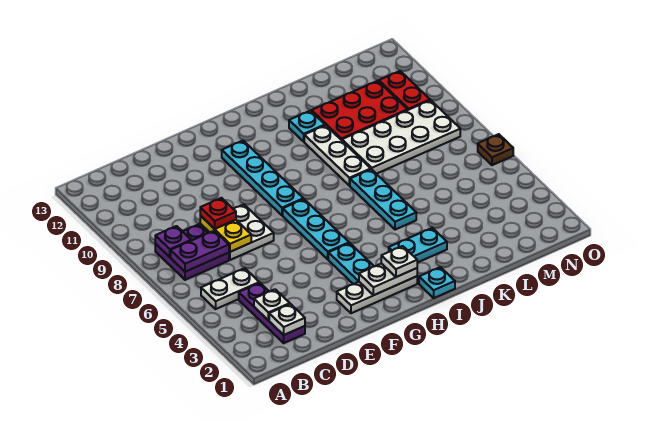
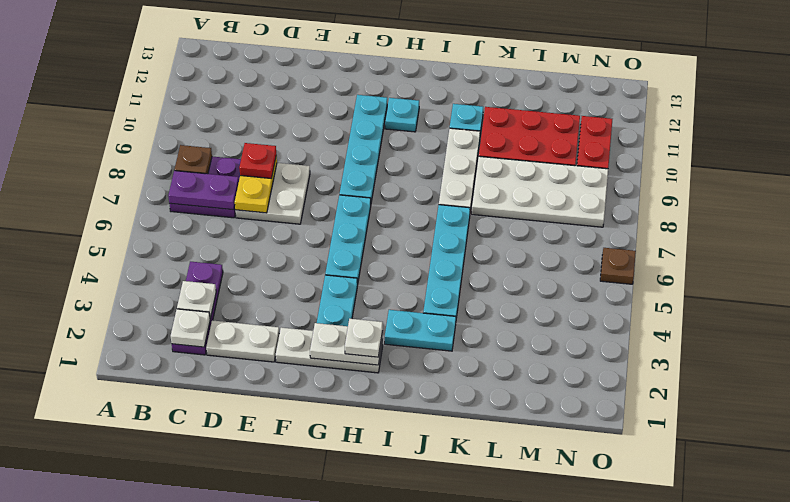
white plate B5:C5 level 1 -> white plate D2:E2 level 1
purple plate B8 level 2 -> brown plate B8 level 2
cyan plate I1 level 1 -> cyan plate H11 level 1
cyan plate J5:J7 level 1 -> cyan plate J4:J7 level 1

